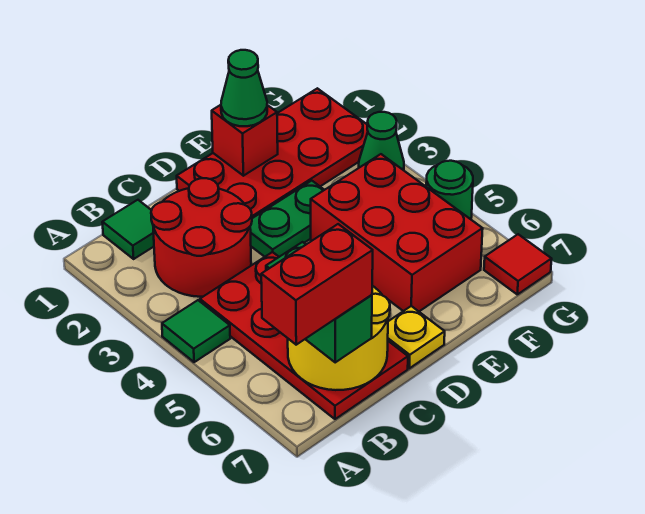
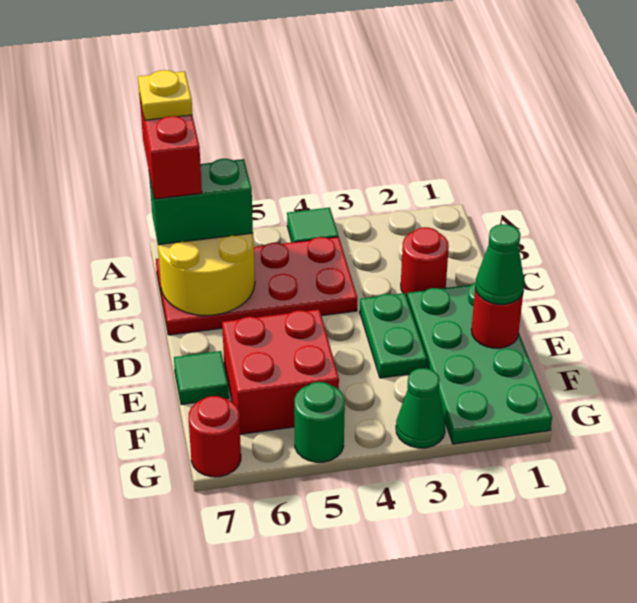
green tile B1 level 1 -> green tile E7 level 1
red round brick B2:C3 level 1 -> red round brick C2 level 1
red plate D1:G2 level 1 -> green plate D1:G2 level 1
yellow plate D7 level 1 -> yellow plate A7 level 5
red brick E1 level 2 -> red round brick E1 level 2
red brick E4:F6 level 1 -> red brick E5:F6 level 1
red tile G7 level 1 -> red round brick G7 level 1

